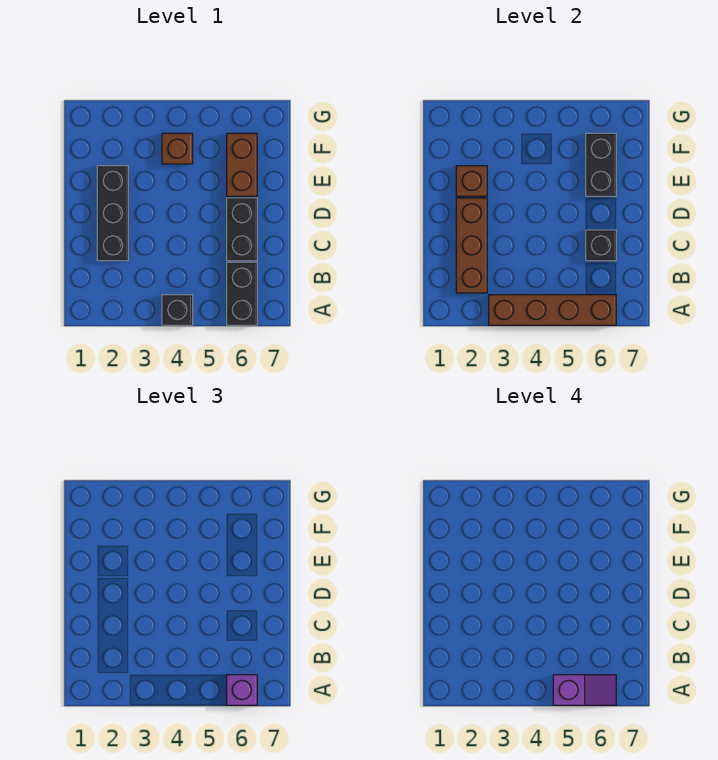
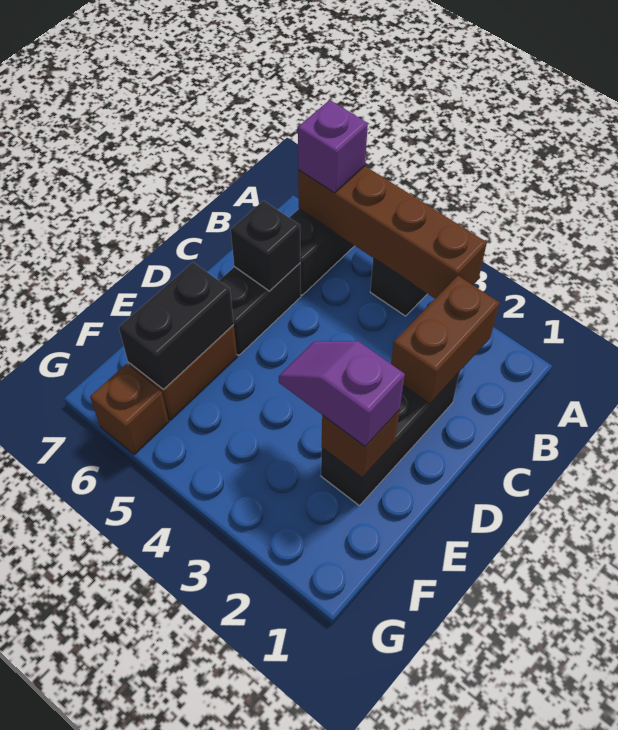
purple slope A5:A6 level 4 top 5 -> purple slope E2:E3 level 3 top 2
brown brick B2:D2 level 2 -> brown brick B2:C2 level 2
brown brick F4 level 1 -> brown brick G6 level 1

